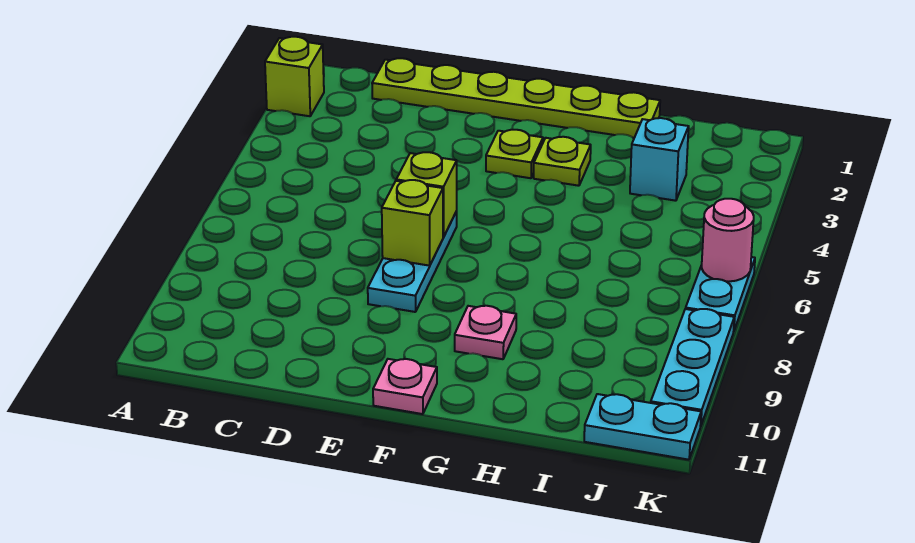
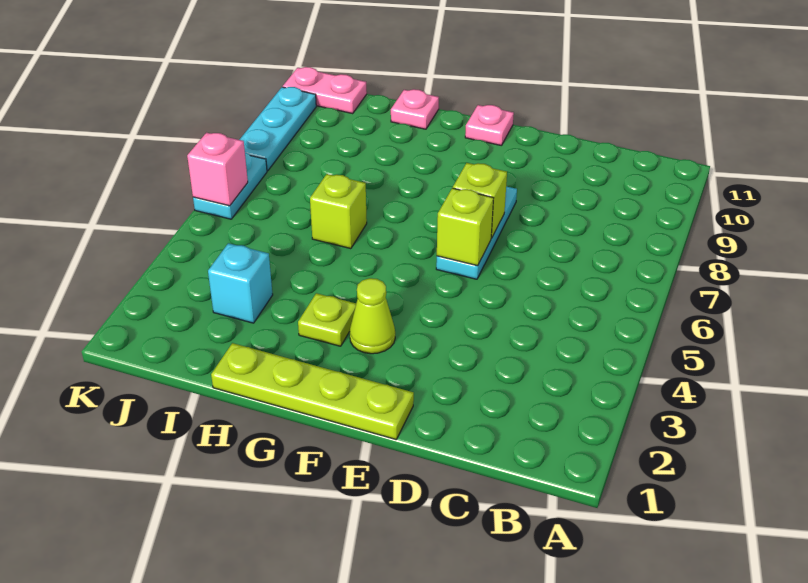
lime brick A2 level 1 -> lime brick H6 level 1
lime plate C1:H1 level 1 -> lime plate E1:H1 level 1
lime plate F3 level 1 -> lime cone F3 level 1
pink plate G9 level 1 -> pink plate H11 level 1
cyan plate J11:K11 level 1 -> pink plate J11:K11 level 1
pink round brick K6 level 2 -> pink brick K6 level 2

